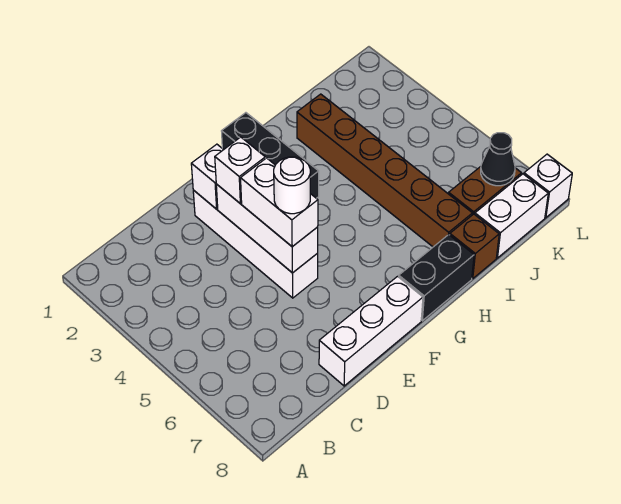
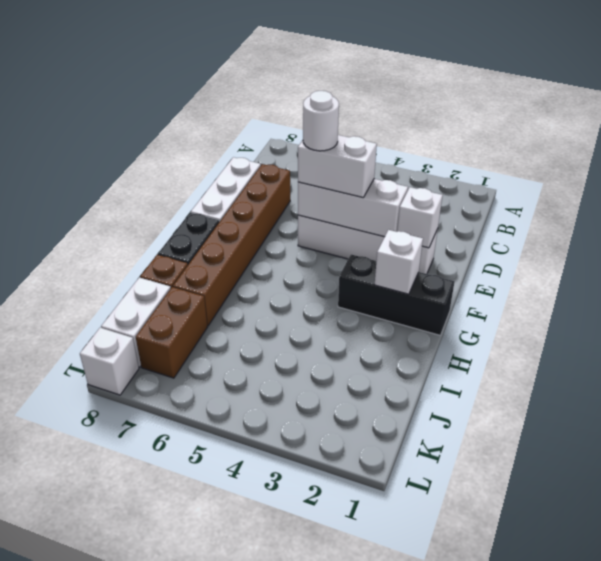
white brick E3 level 3 -> white brick G2 level 2
brown brick I2:I7 level 1 -> brown brick D7:I7 level 1
black cone K7 level 2 -> none

